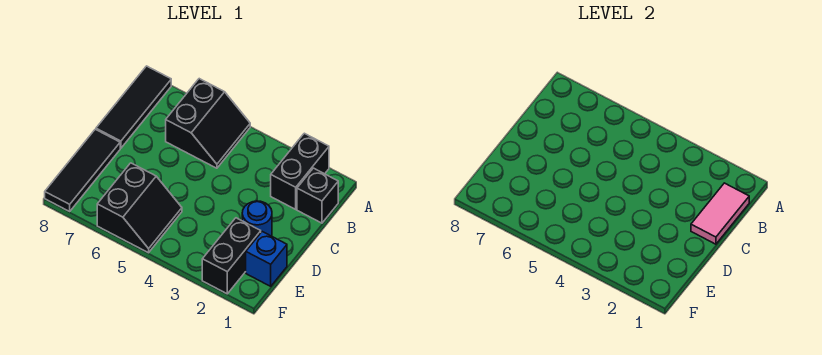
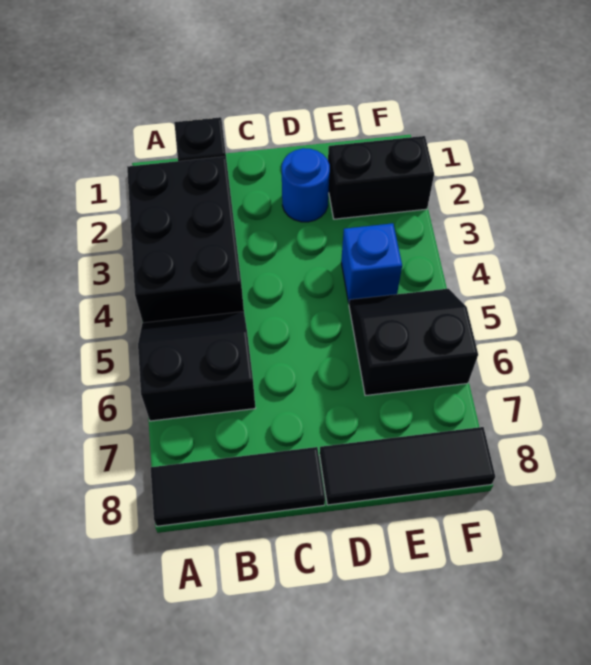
black brick A2:B2 level 1 -> black brick A2:B4 level 1
pink tile B1:C1 level 2 -> none
blue brick E1 level 1 -> blue brick E4 level 1

